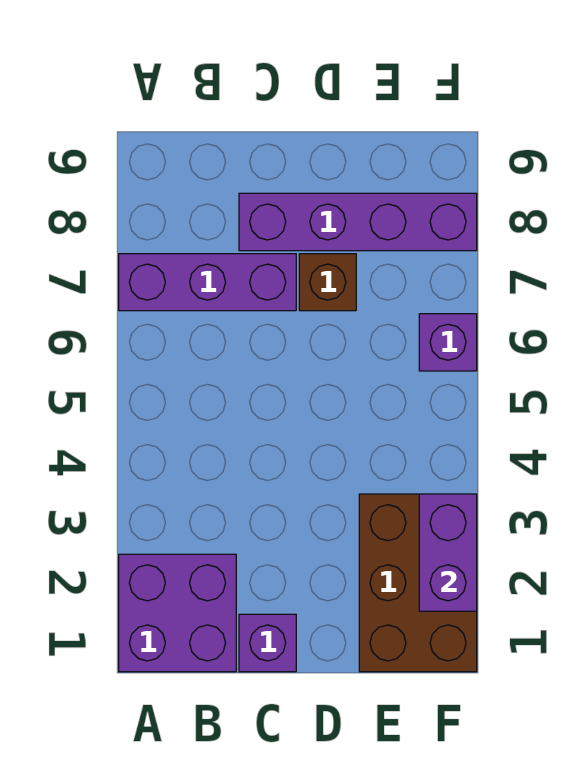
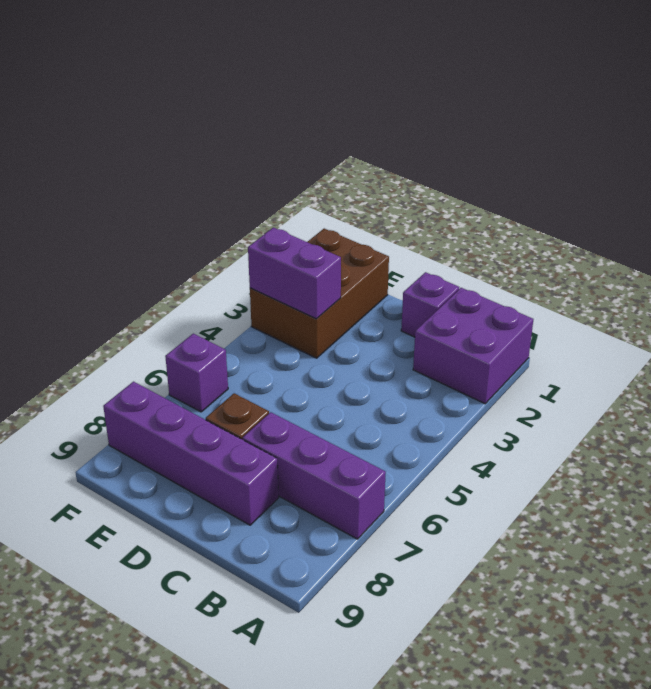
purple brick F2:F3 level 2 -> purple brick E3:F3 level 2

